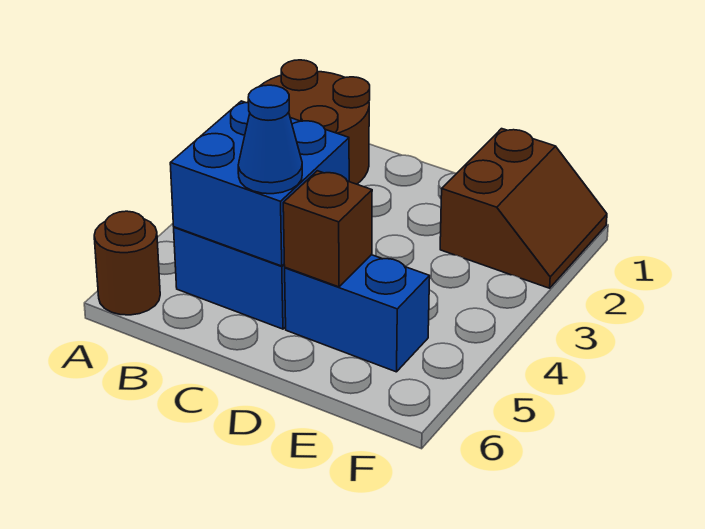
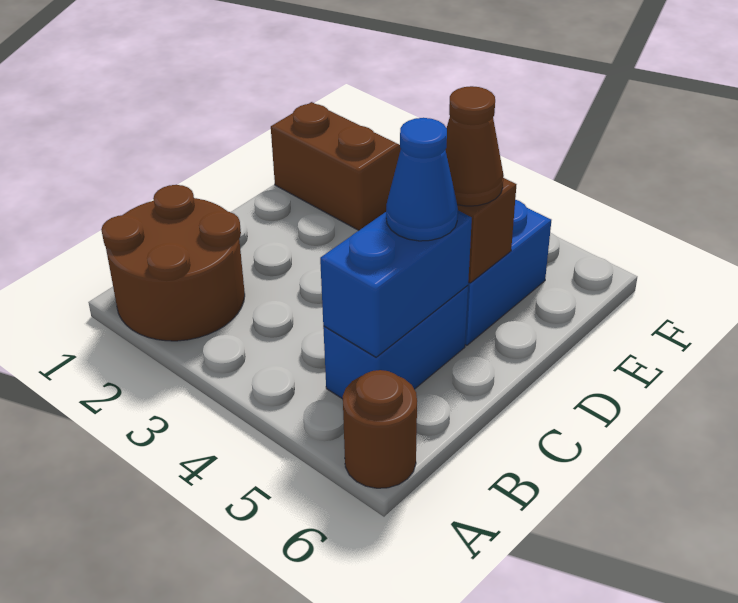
blue brick B4:C5 level 2 -> blue brick B5:C5 level 2
none -> brown cone D5 level 3

